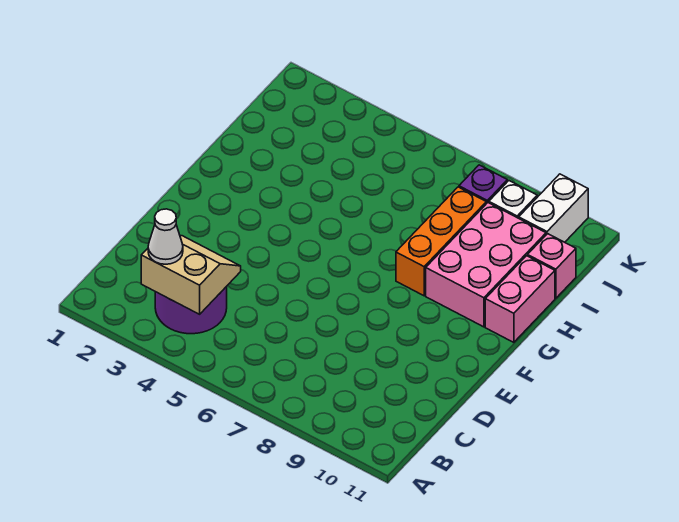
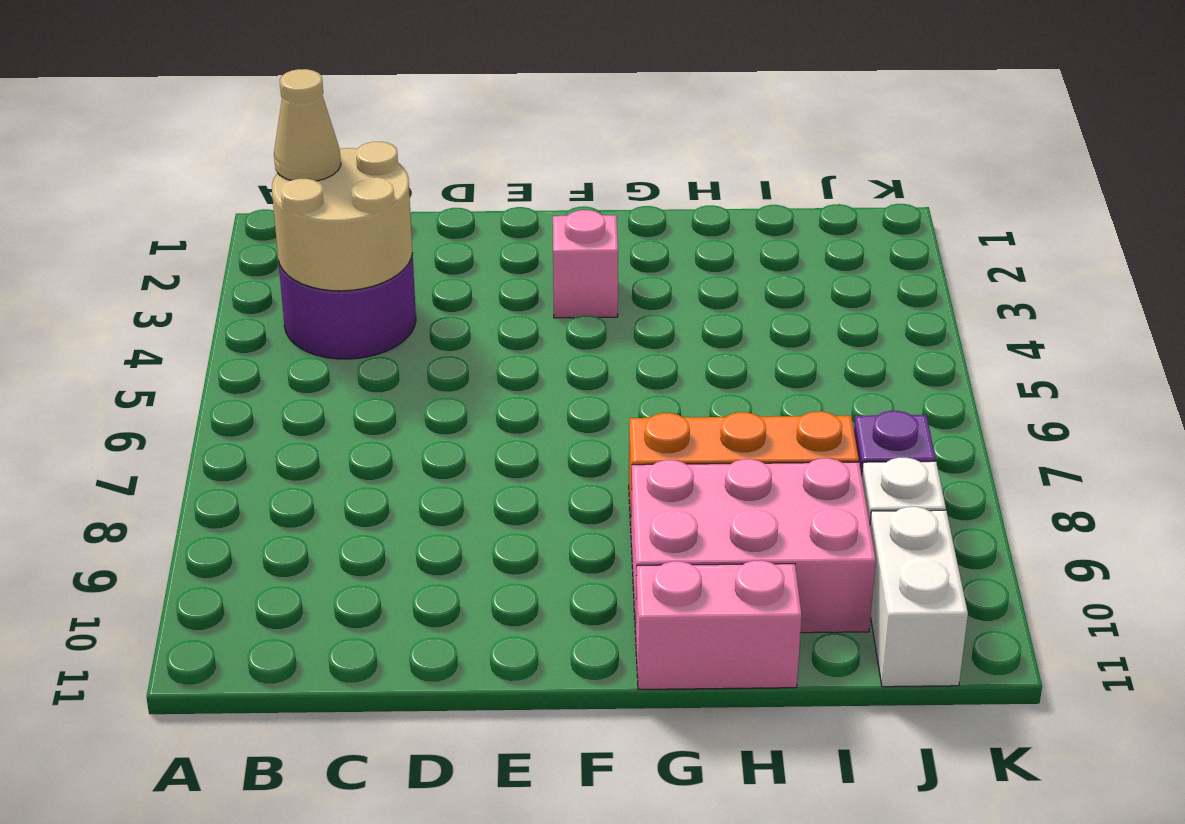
tan slope B3:C4 level 2 top B -> tan round brick B3:C4 level 2
white cone B3 level 3 -> tan cone B3 level 3
pink brick I11 level 1 -> pink brick F3 level 1
white brick J10:K10 level 1 -> white brick J10:J11 level 1

